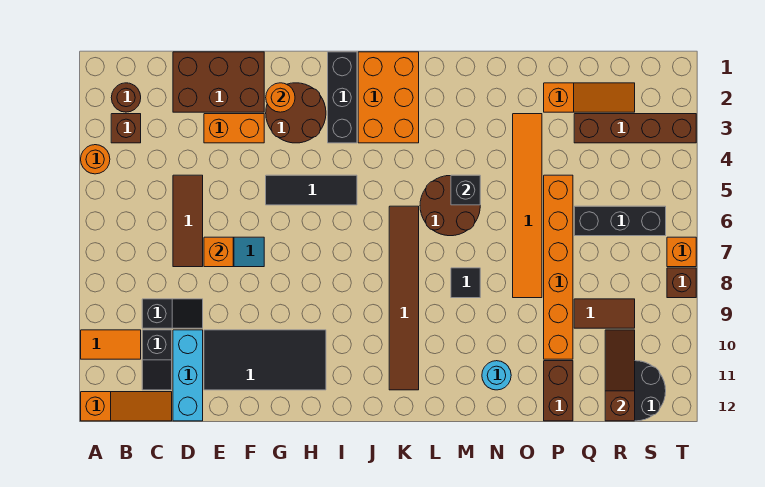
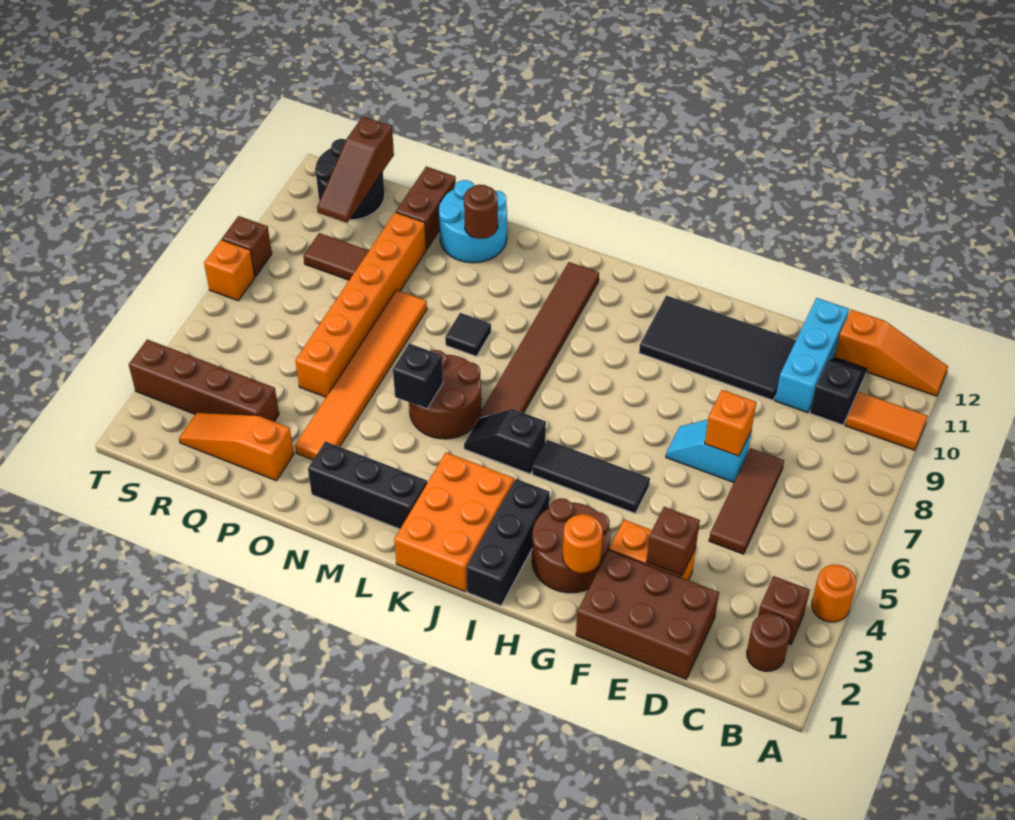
orange slope A12:C12 level 1 top A -> orange slope A12:C12 level 1 top C
black slope C9:D9 level 1 top C -> black slope J5:K5 level 1 top J
none -> brown brick E3 level 2
cyan round brick N11 level 1 -> cyan round brick N11:O12 level 1
none -> brown round brick N11 level 2
black brick Q6:S6 level 1 -> black brick L2:N2 level 1

